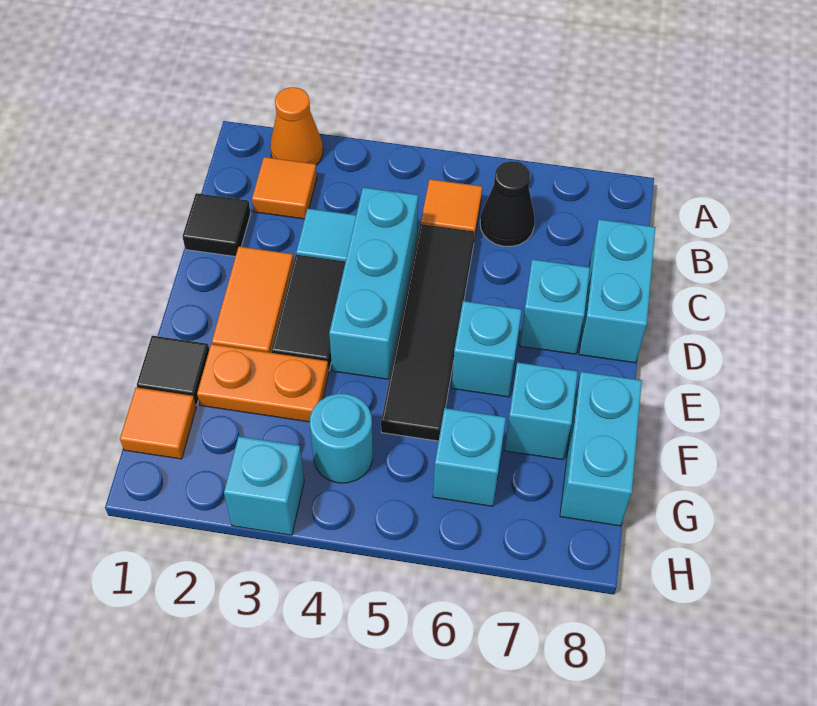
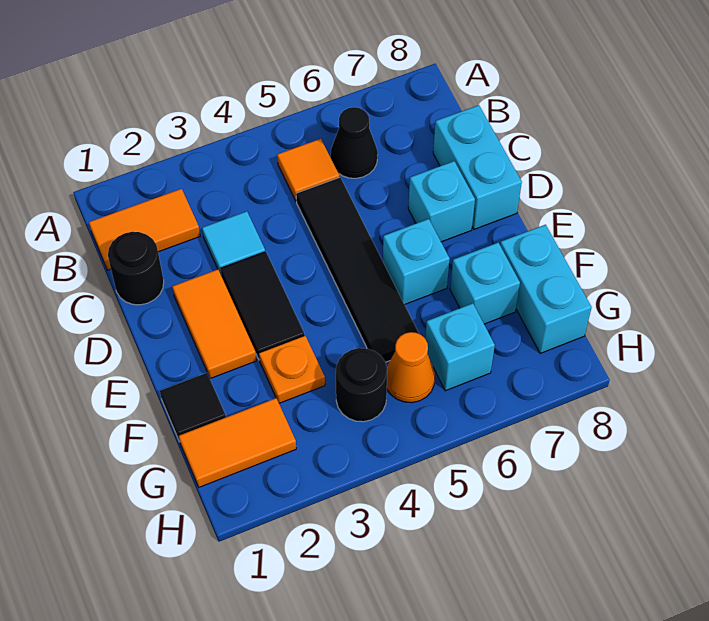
orange cone A2 level 1 -> orange cone G5 level 1
orange tile B2 level 1 -> orange tile B1:B2 level 1
black tile C1 level 1 -> black round brick C1 level 1
cyan brick C4:E4 level 1 -> none
orange plate F2:F3 level 1 -> orange plate F3 level 1
orange tile G1 level 1 -> orange tile G1:G2 level 1
cyan round brick G4 level 1 -> black round brick G4 level 1
cyan brick H3 level 1 -> none

